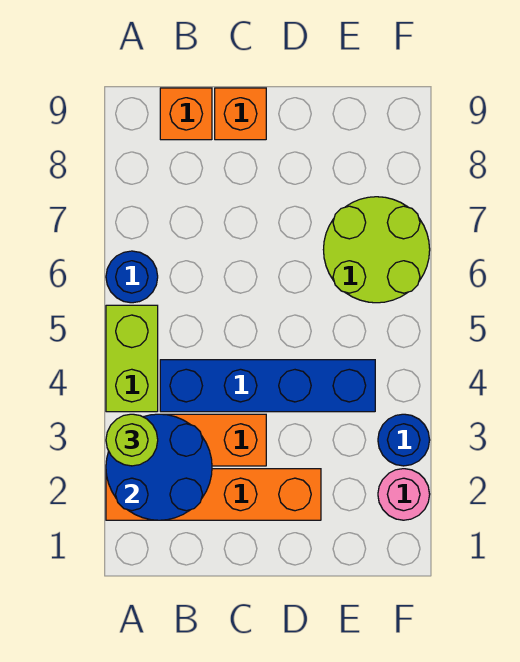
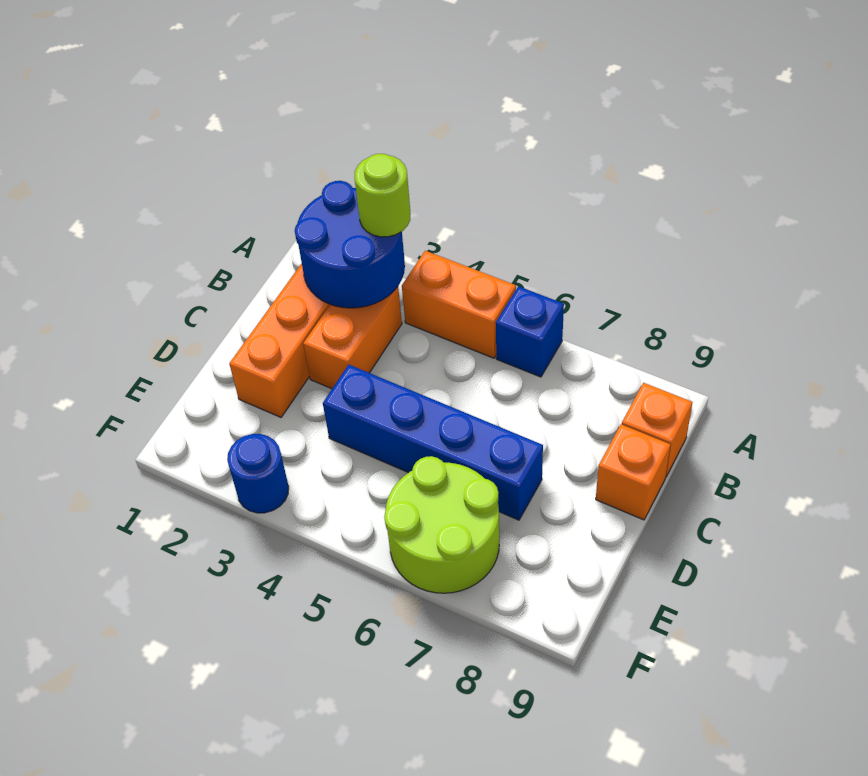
lime brick A4:A5 level 1 -> orange brick A4:A5 level 1
blue round brick A6 level 1 -> blue brick A6 level 1
blue brick B4:E4 level 1 -> blue brick D4:D7 level 1
pink round brick F2 level 1 -> none

